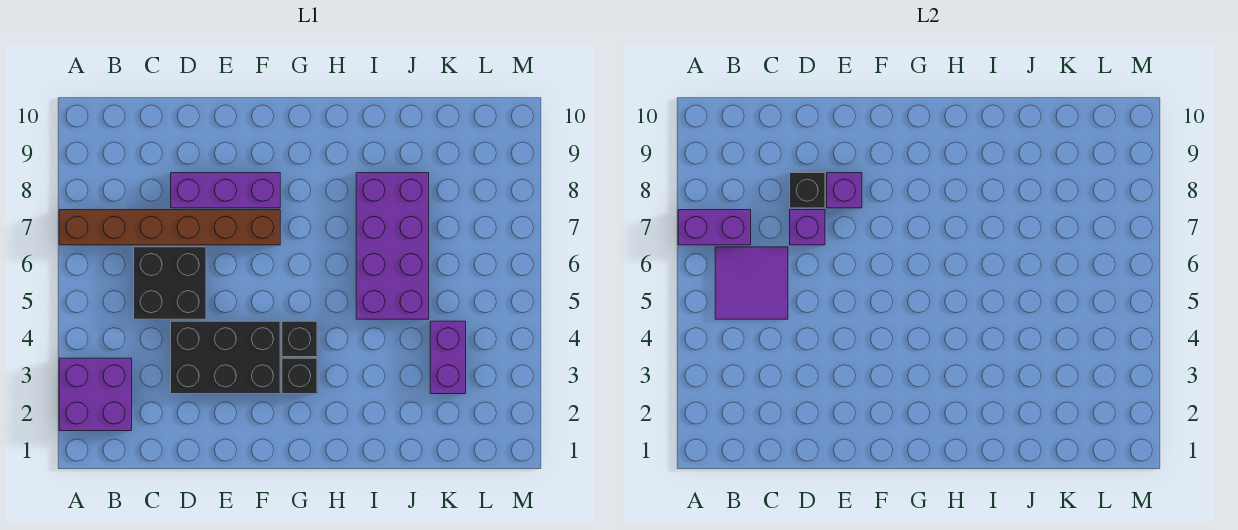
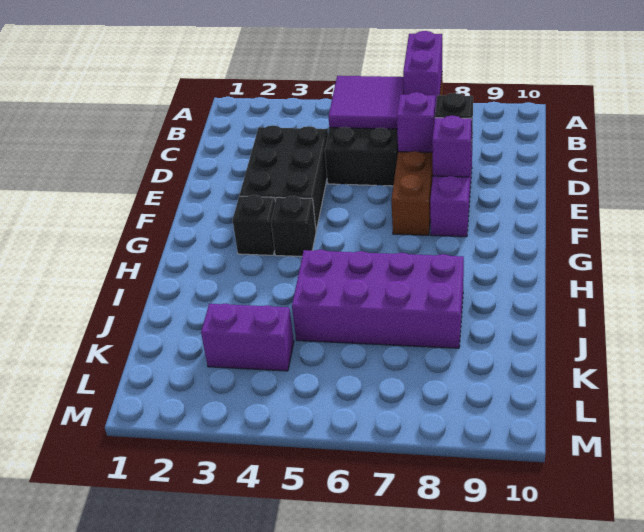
purple brick A2:B3 level 1 -> none

